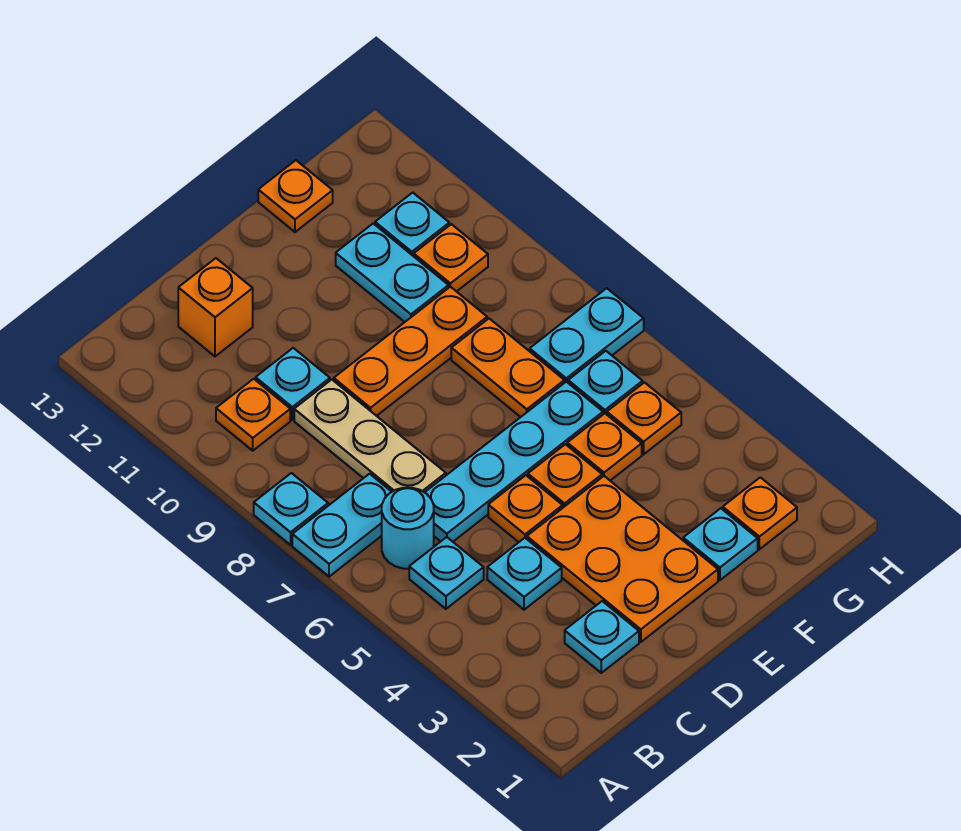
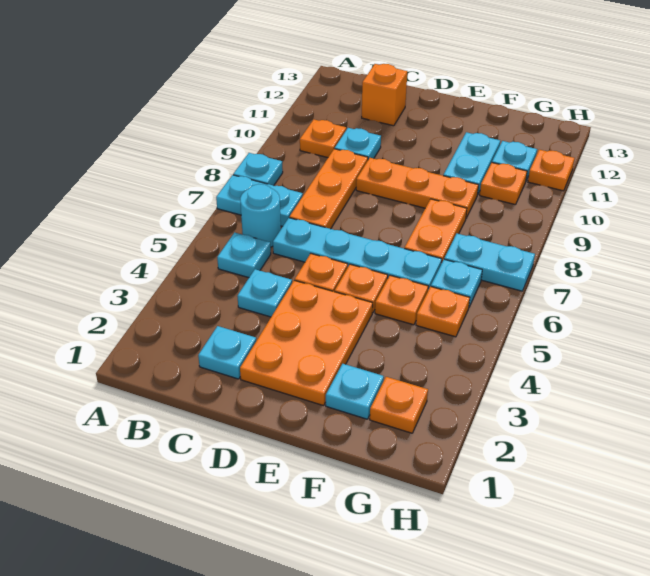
tan plate C7:C9 level 1 -> orange plate C7:C9 level 1
orange plate F13 level 1 -> orange plate H11 level 1

